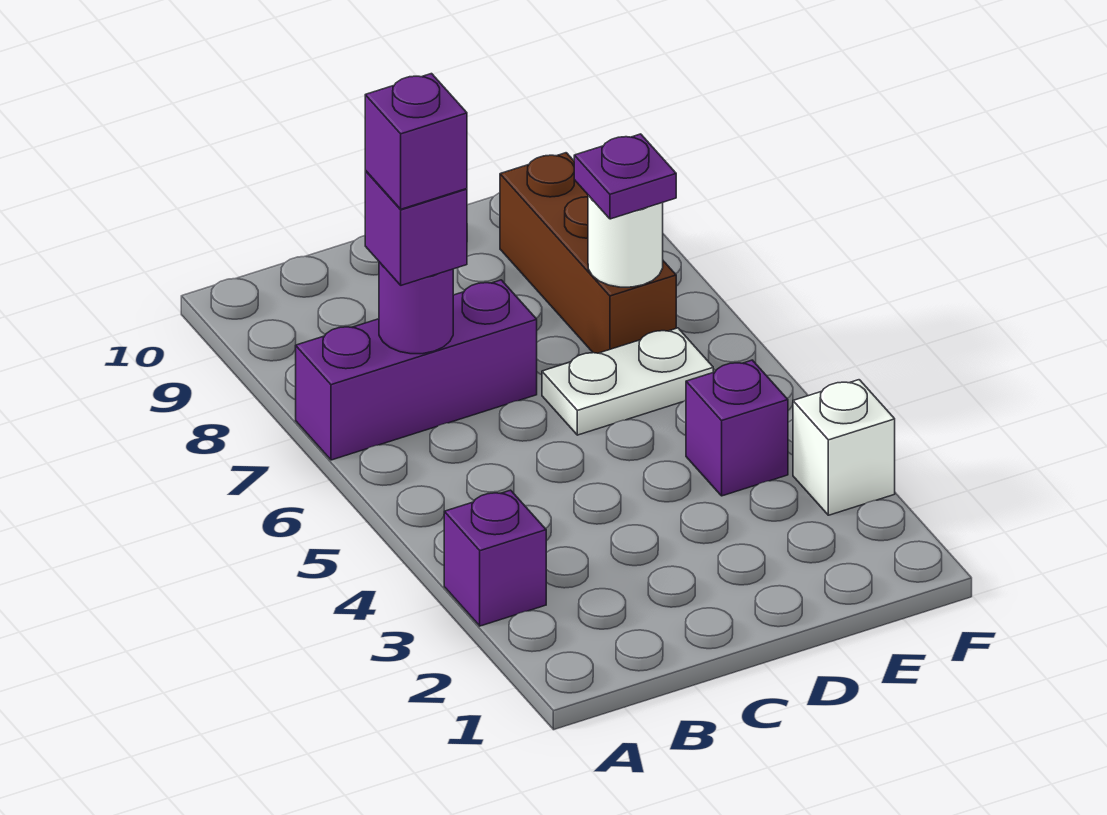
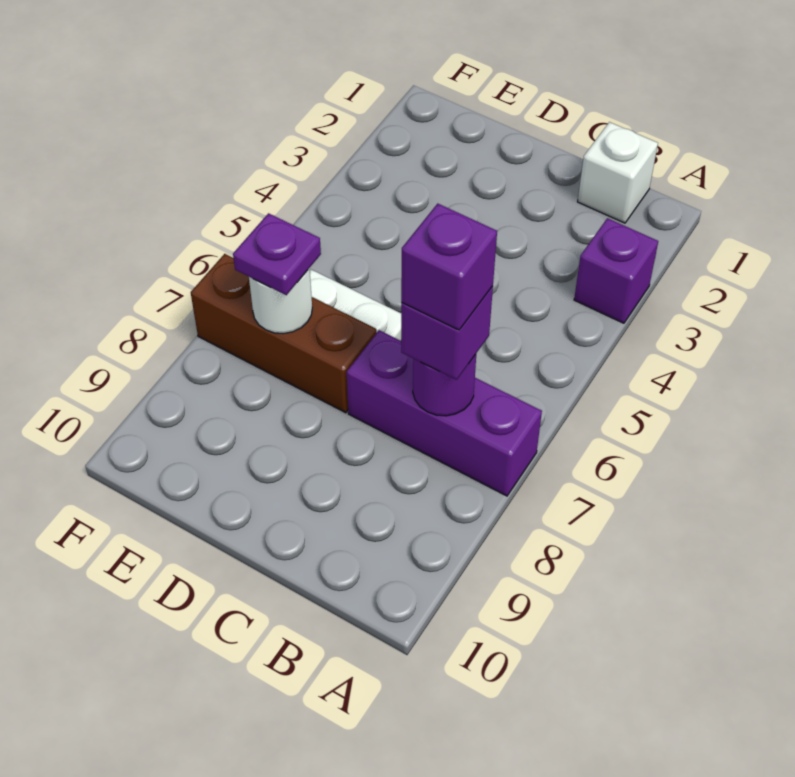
purple brick E4 level 1 -> none
brown brick E7:E9 level 1 -> brown brick D7:F7 level 1
white brick F3 level 1 -> white brick B1 level 1

